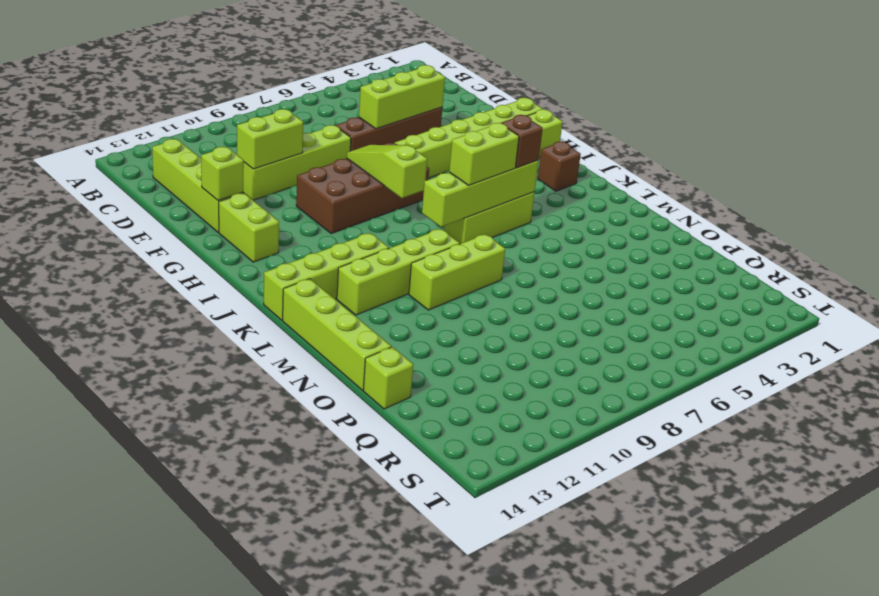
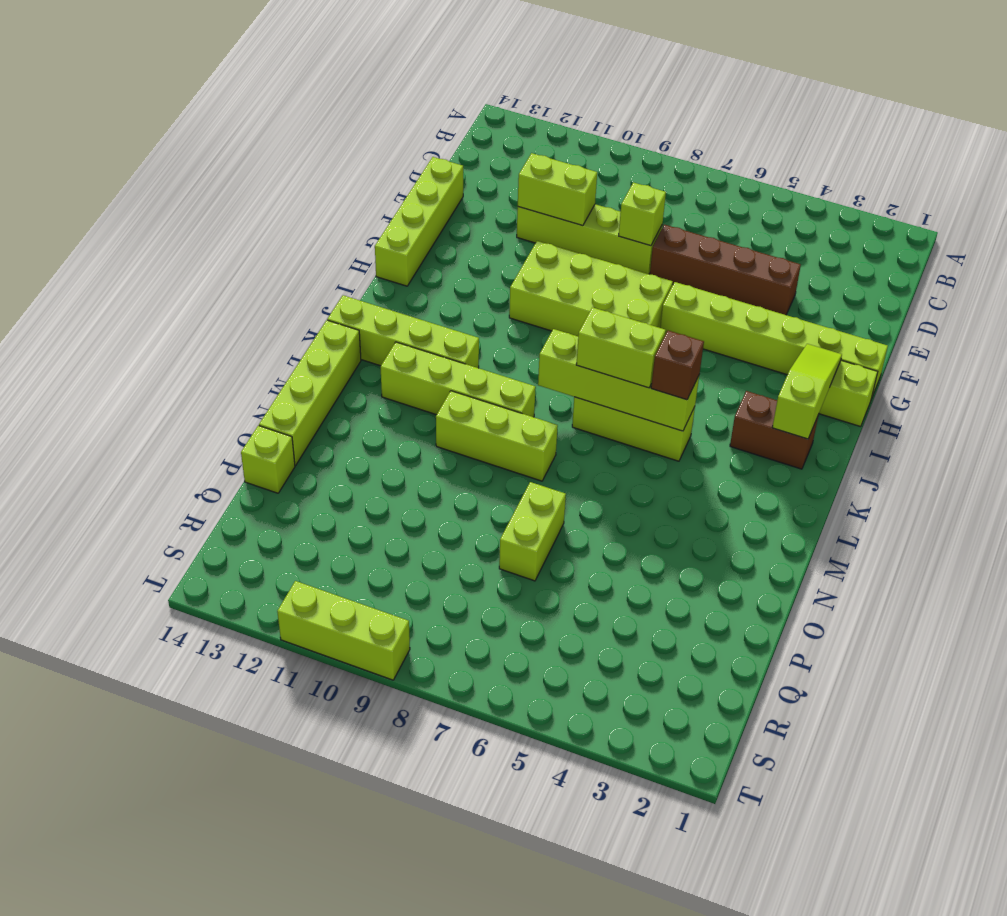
lime brick C13:F13 level 1 -> lime brick E14:H14 level 1
lime brick E4:E6 level 2 -> lime brick T9:T11 level 1
lime brick F13 level 2 -> lime brick E8 level 2
brown brick G7:H10 level 1 -> lime brick G7:H10 level 1
lime slope G8:I8 level 2 top I -> lime slope H2:J2 level 2 top J
lime brick G13:H13 level 1 -> lime brick O7:P7 level 1
brown brick J2 level 1 -> brown brick J2:J3 level 1

